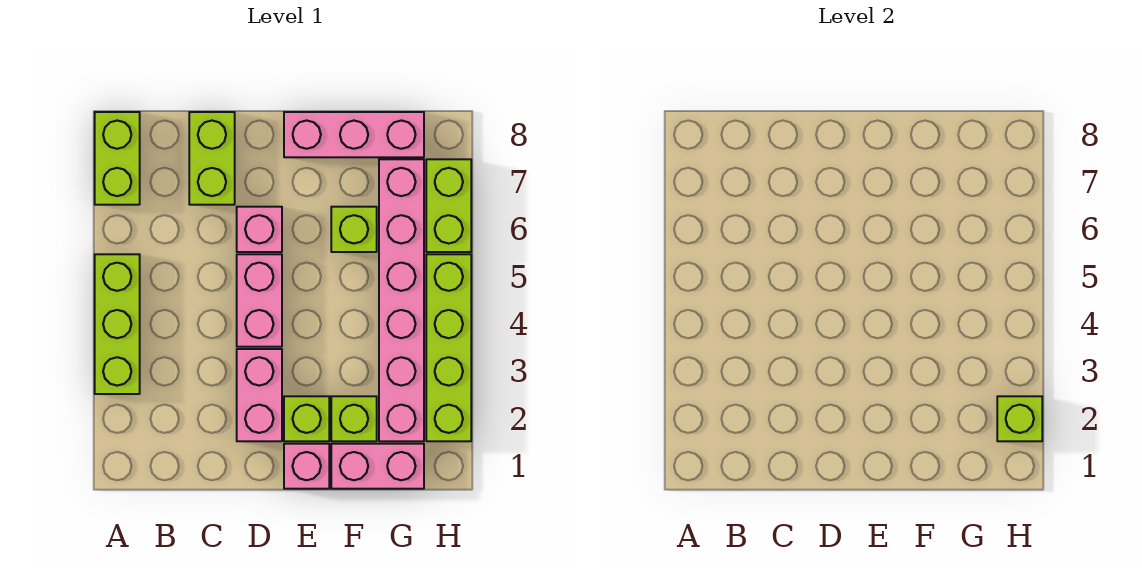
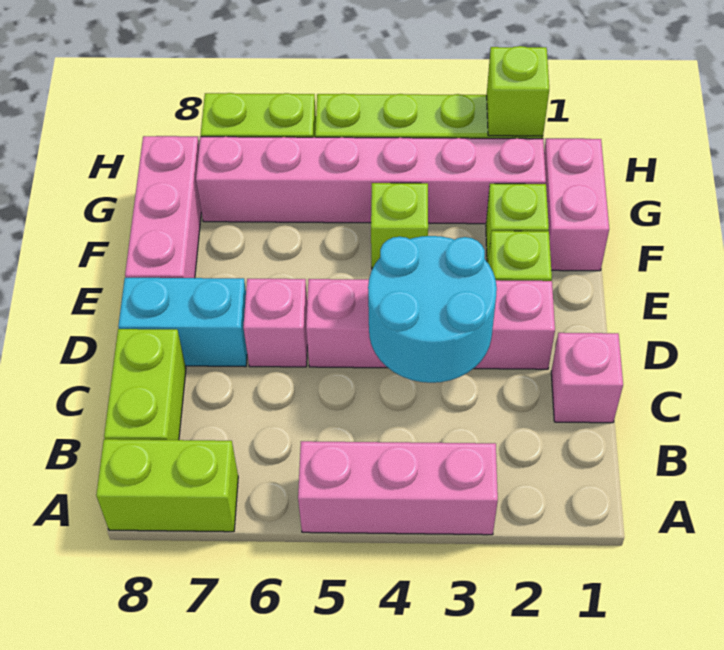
lime brick A3:A5 level 1 -> pink brick A3:A5 level 1
none -> cyan round brick C3:D4 level 2
lime brick C7:C8 level 1 -> lime brick B8:C8 level 1
none -> cyan brick D7:D8 level 1
pink brick E1 level 1 -> pink brick C1 level 1
lime brick F6 level 1 -> lime brick F4 level 1

